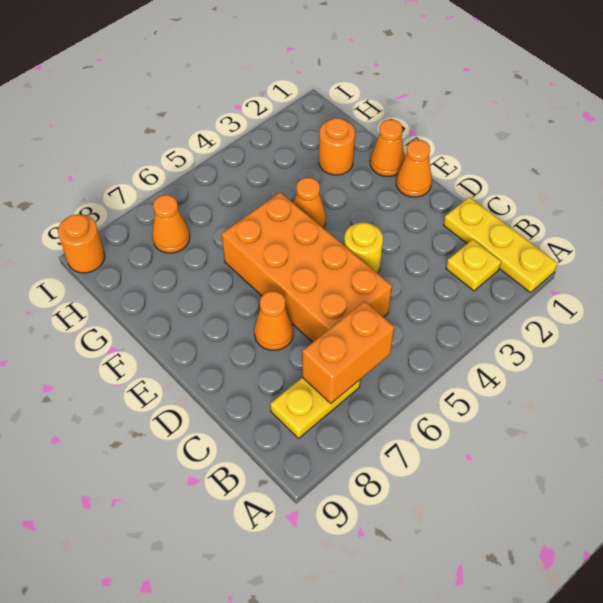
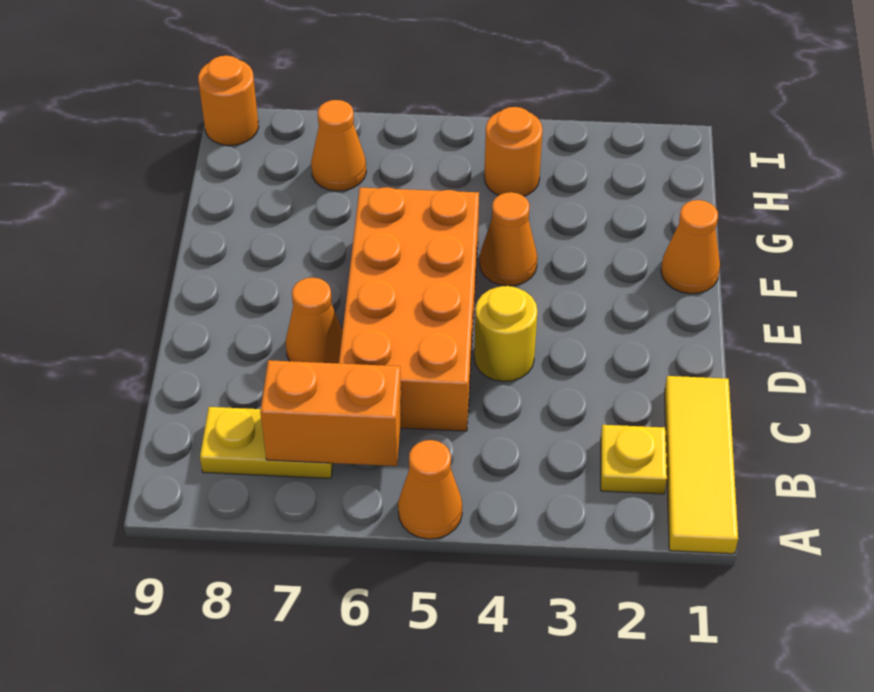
yellow plate A1:C1 level 1 -> yellow tile A1:C1 level 1
orange cone E1 level 1 -> orange cone A5 level 1
orange round brick G2 level 1 -> orange round brick H4 level 1

